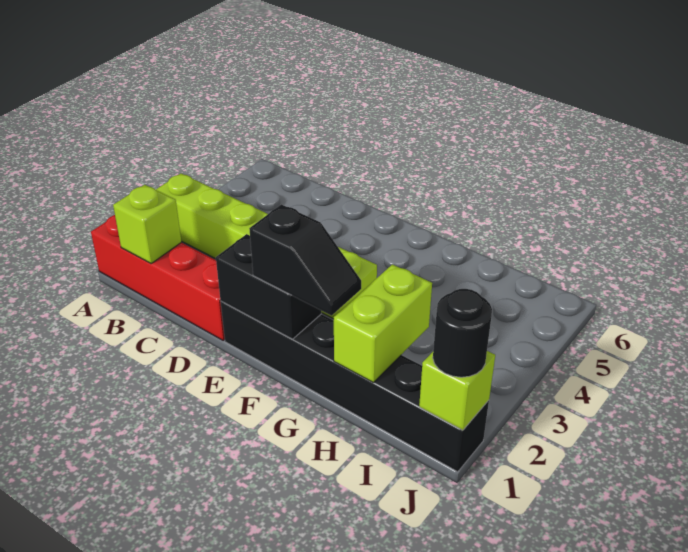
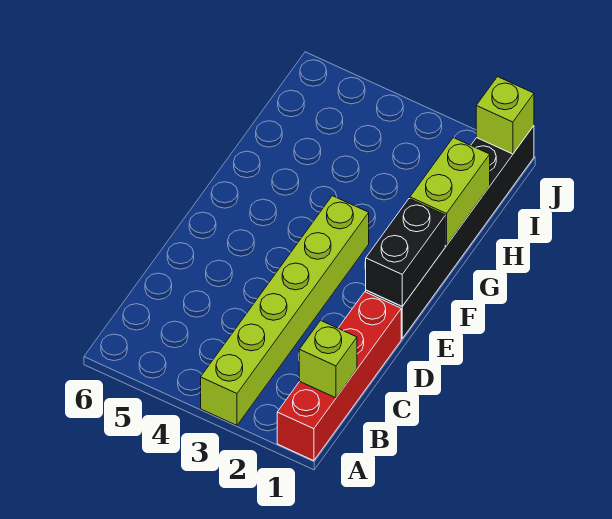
black slope F1:G1 level 3 top F -> none
lime brick H1:H2 level 2 -> lime brick G1:H1 level 2
black round brick J1 level 3 -> none

